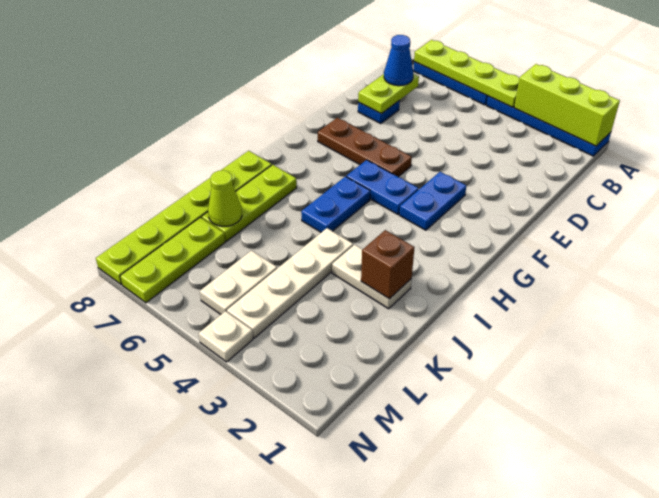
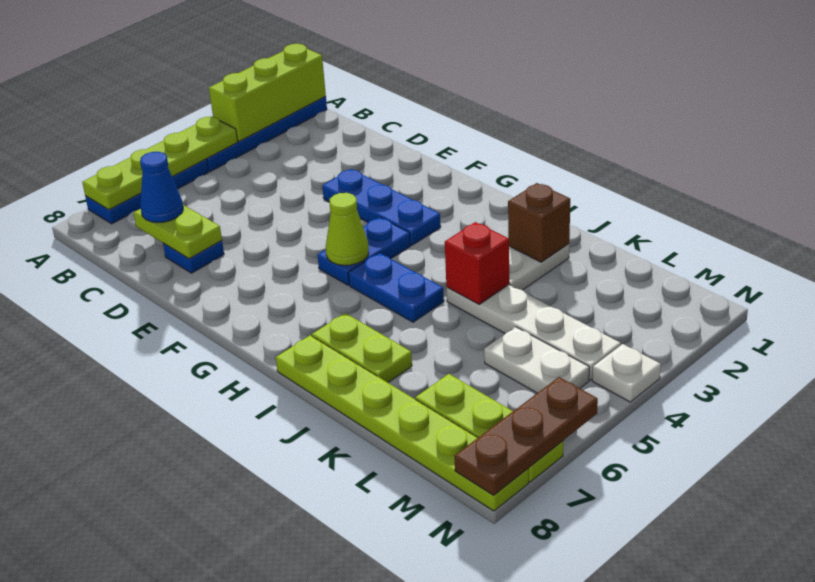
blue plate F3:G3 level 1 -> blue plate E3:G3 level 1
brown plate F5:F7 level 1 -> brown plate N6:N8 level 2
lime plate I7:K7 level 1 -> lime plate I7:J7 level 1
none -> red brick J4 level 2
lime cone K7 level 2 -> lime cone G5 level 2

